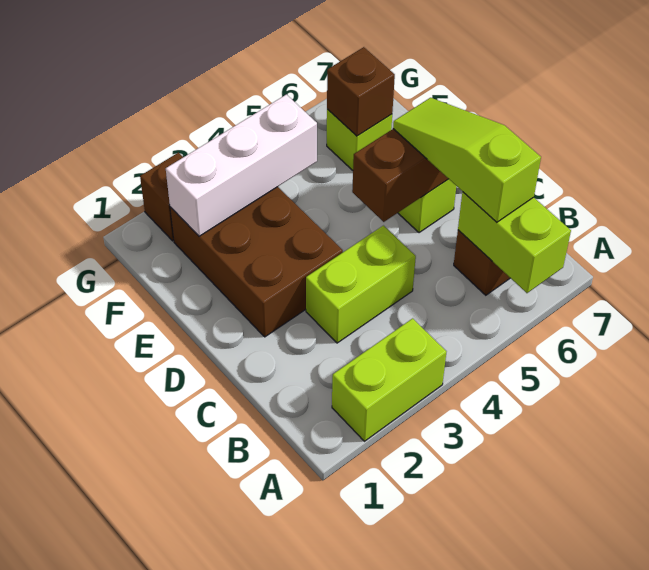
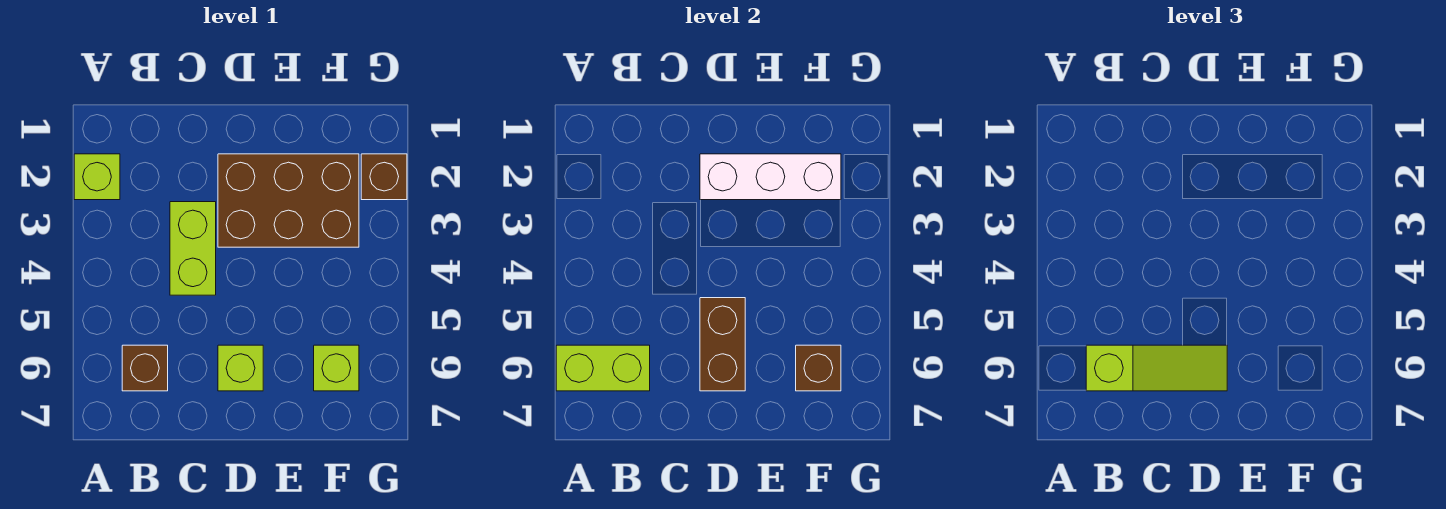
lime brick A2:A3 level 1 -> lime brick A2 level 1
white brick F2:F4 level 2 -> white brick D2:F2 level 2

